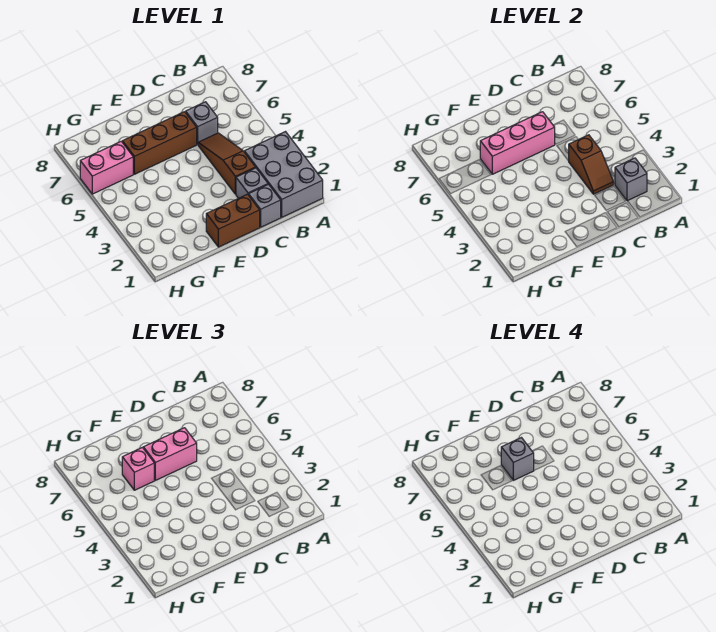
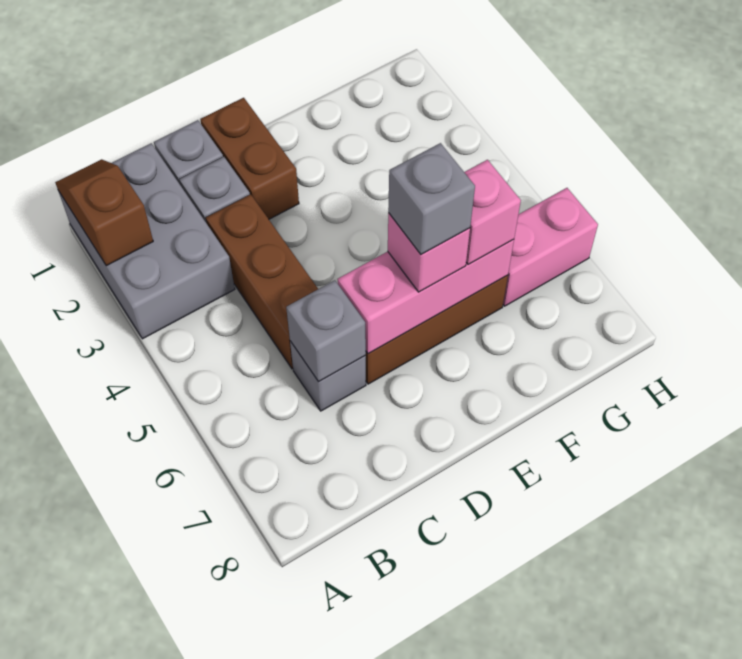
grey brick B2 level 2 -> grey brick C6 level 2
brown slope C3:C5 level 1 top 3 -> brown brick C3:C5 level 1
brown slope C3:C4 level 2 top 4 -> brown slope A1:A2 level 2 top 2
brown brick D1:E1 level 1 -> brown brick D1:D2 level 1
pink brick D6:E6 level 3 -> pink brick E6 level 3

